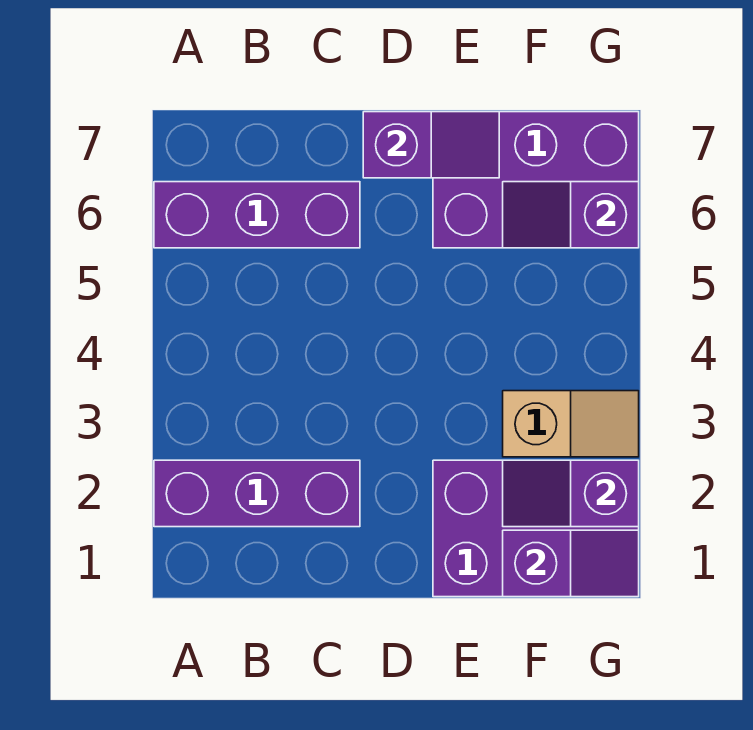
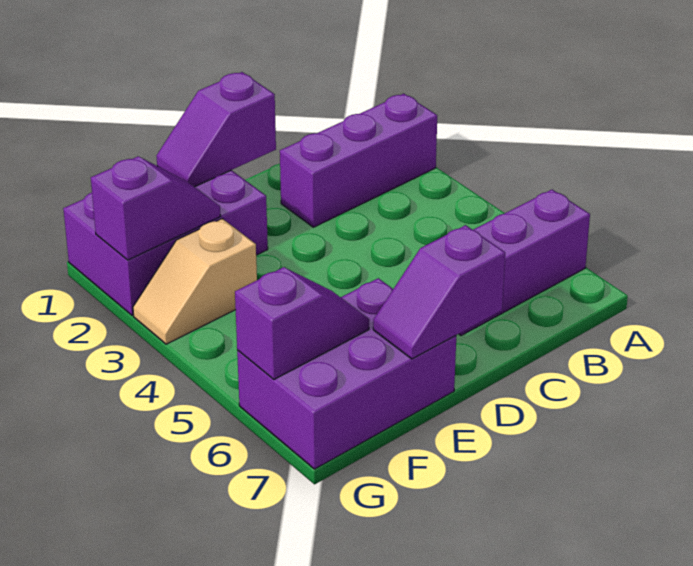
purple slope F1:G1 level 2 top F -> purple slope D1:E1 level 2 top D

